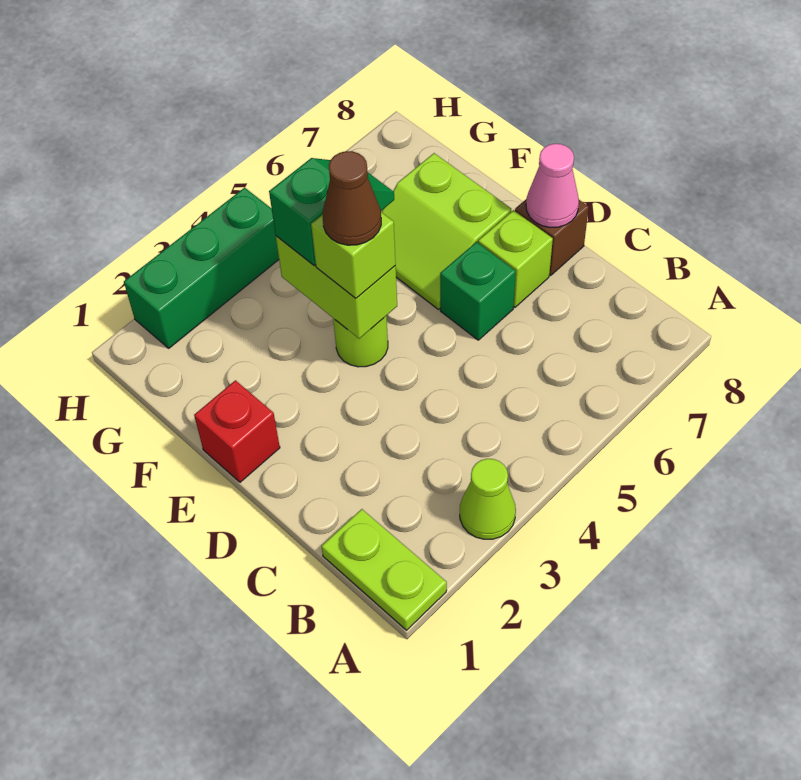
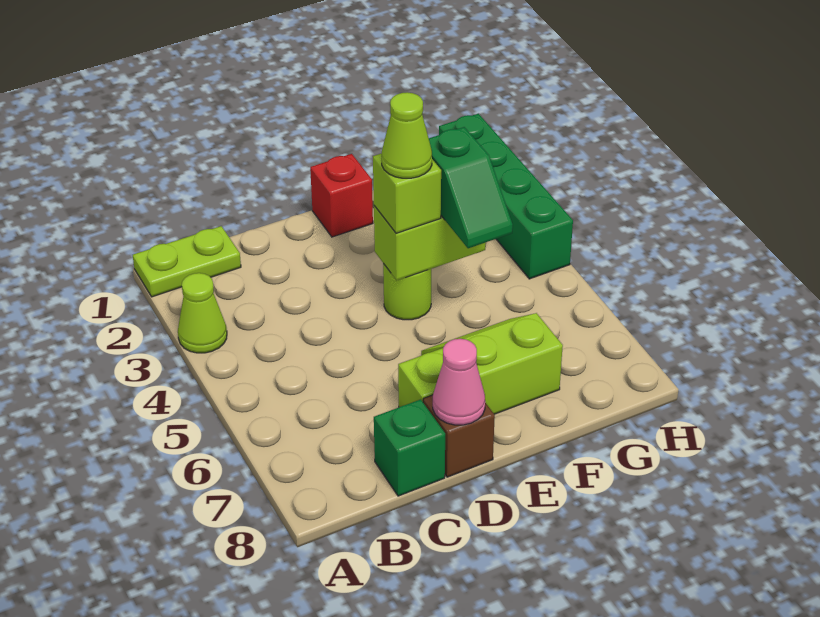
green brick D6 level 1 -> green brick C8 level 1
brown cone E4 level 4 -> lime cone E4 level 4
green brick H2:H4 level 1 -> green brick H1:H4 level 1

